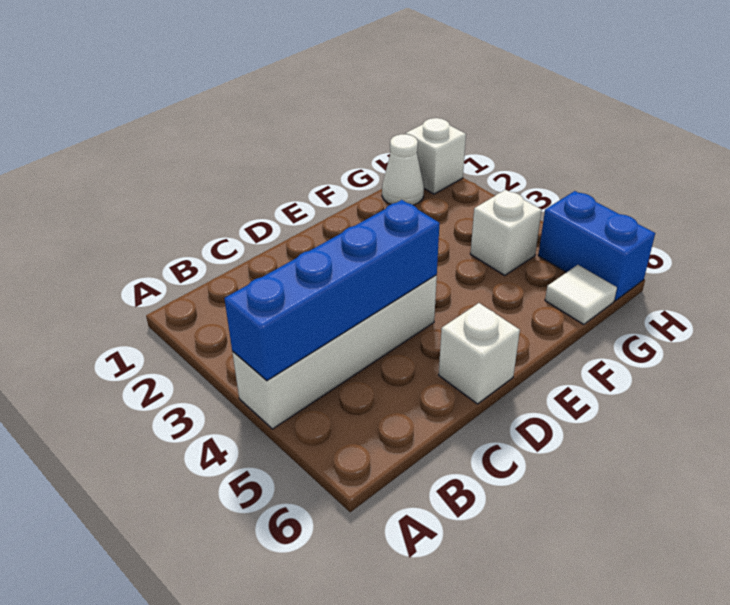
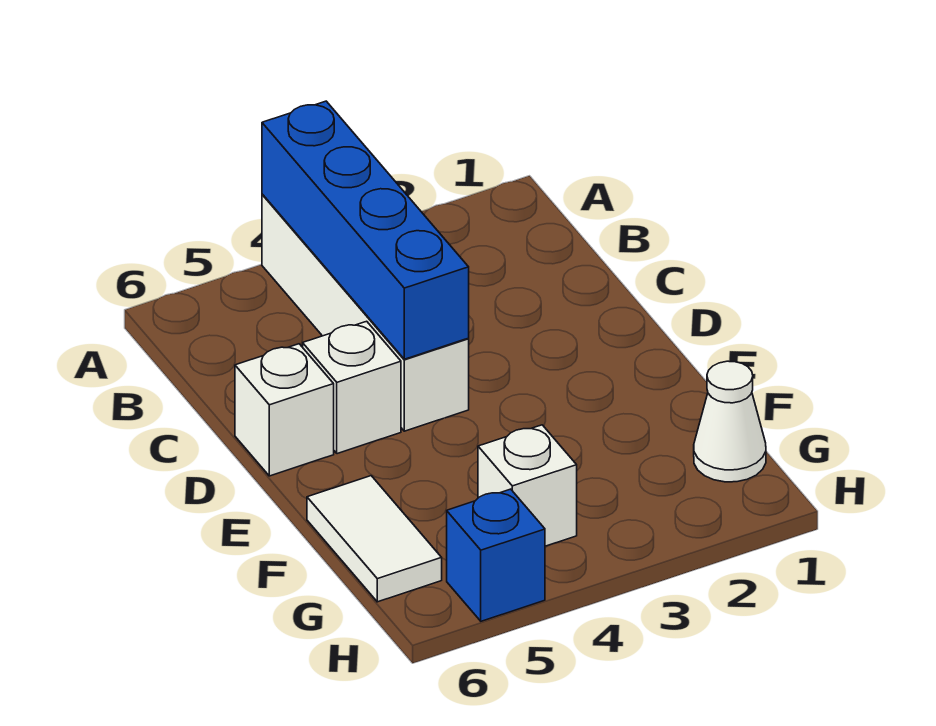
white tile G6 level 1 -> white tile F6:G6 level 1
white brick H1 level 1 -> white brick D5 level 1
blue brick H5:H6 level 1 -> blue brick H5 level 1

